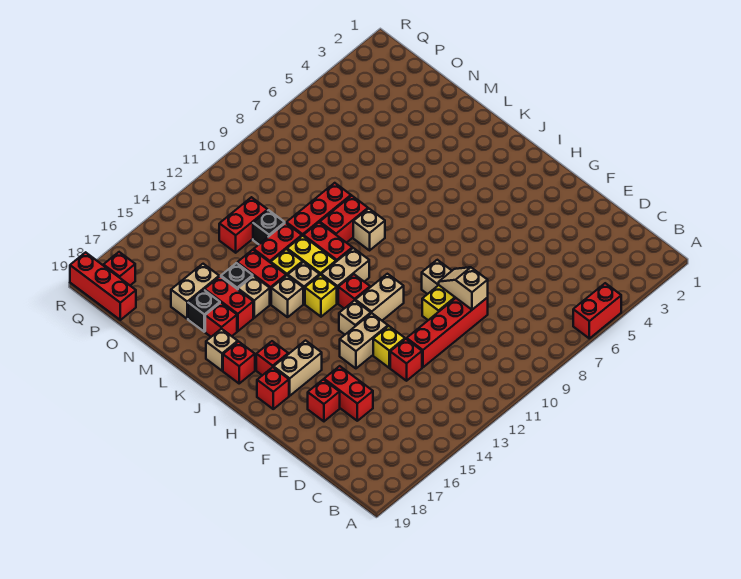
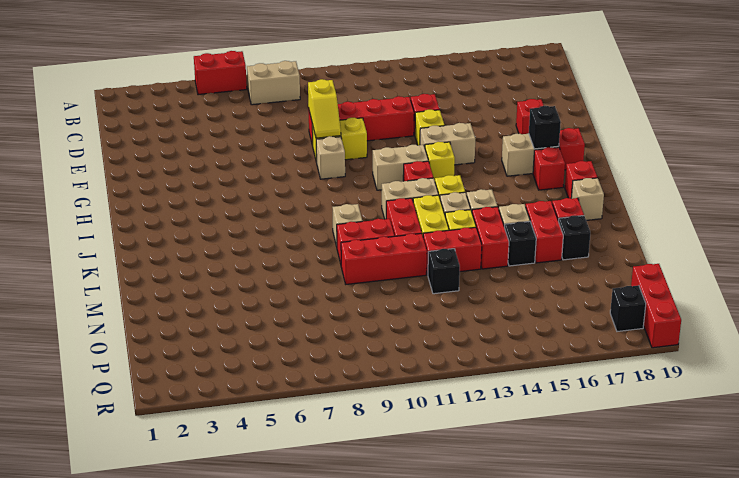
tan slope E9:F9 level 2 top E -> yellow slope E9:F9 level 2 top E
red brick E16:F16 level 1 -> none
tan brick H13 level 1 -> yellow brick H13 level 1
none -> black brick H17 level 2
tan brick N16:N17 level 1 -> tan brick B7:B8 level 1
red brick O12:O13 level 1 -> none
red brick Q18 level 1 -> black brick Q18 level 1

